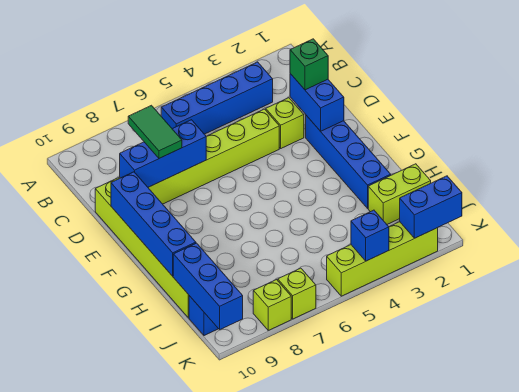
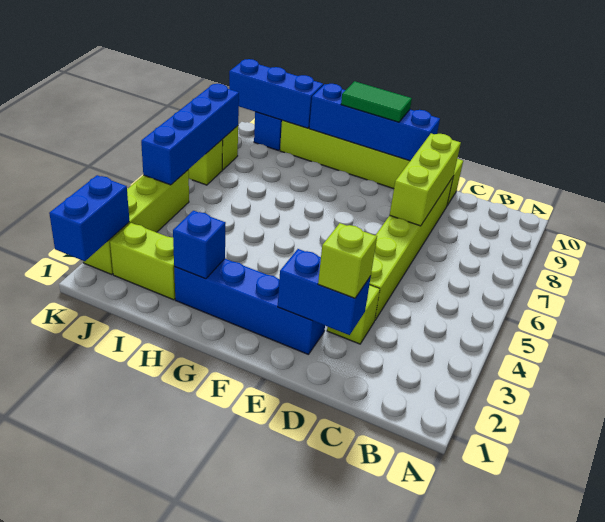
blue brick B3:B6 level 1 -> blue brick K5:K8 level 2
green tile C8:D8 level 3 -> green tile F10:G10 level 3
green brick D2 level 3 -> lime brick D2 level 3
blue brick D7:D9 level 2 -> lime brick D7:D9 level 2
lime brick I1:I2 level 1 -> lime brick I2:J2 level 1
blue brick K4 level 2 -> blue brick H2 level 2

